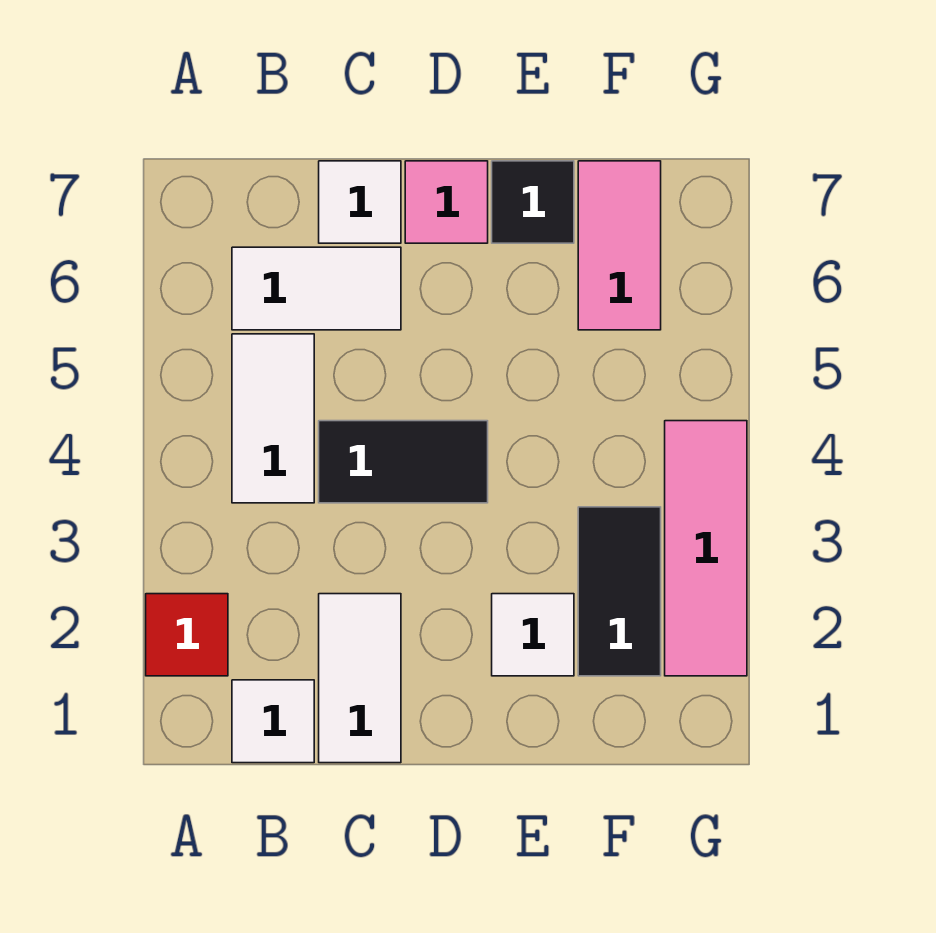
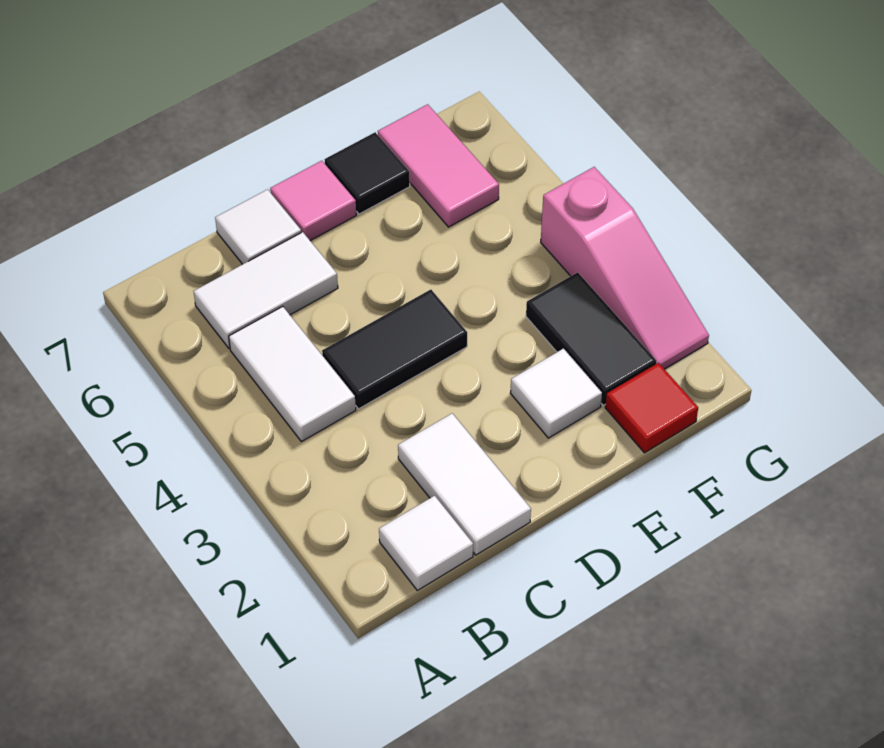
red tile A2 level 1 -> red tile F1 level 1
pink tile G2:G4 level 1 -> pink slope G2:G4 level 1 top 4

